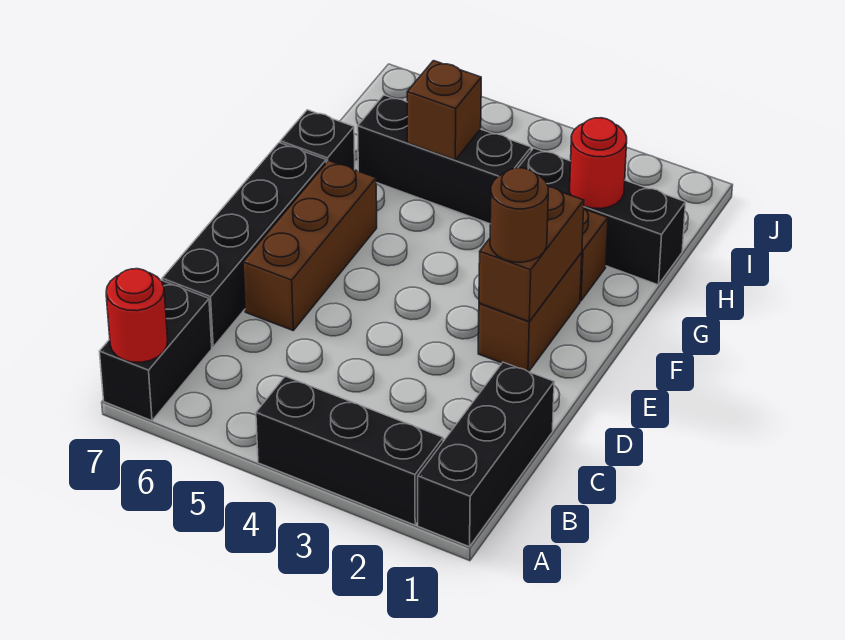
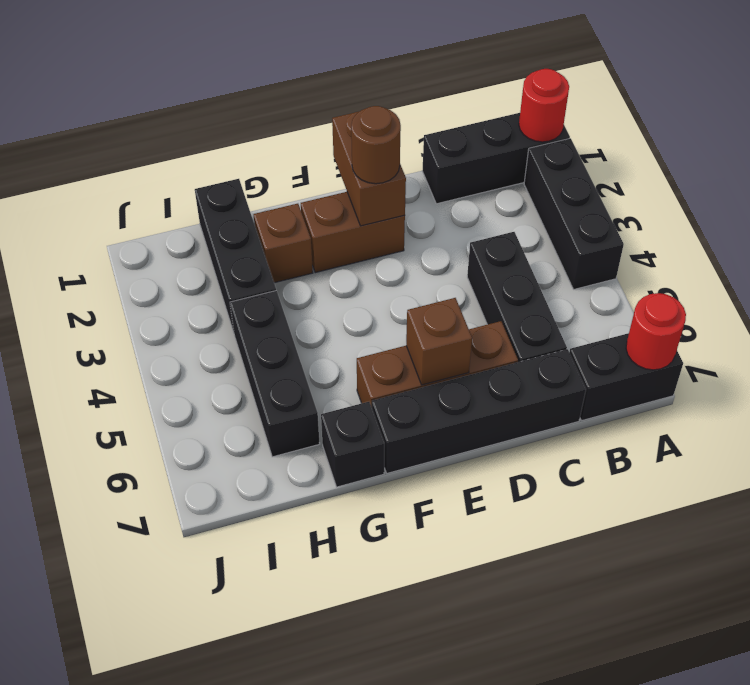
none -> black brick C4:C6 level 1
brown brick E2:F2 level 2 -> brown brick E1:E2 level 2
red round brick H2 level 2 -> red round brick A1 level 2
brown brick H5 level 2 -> brown brick E6 level 2

